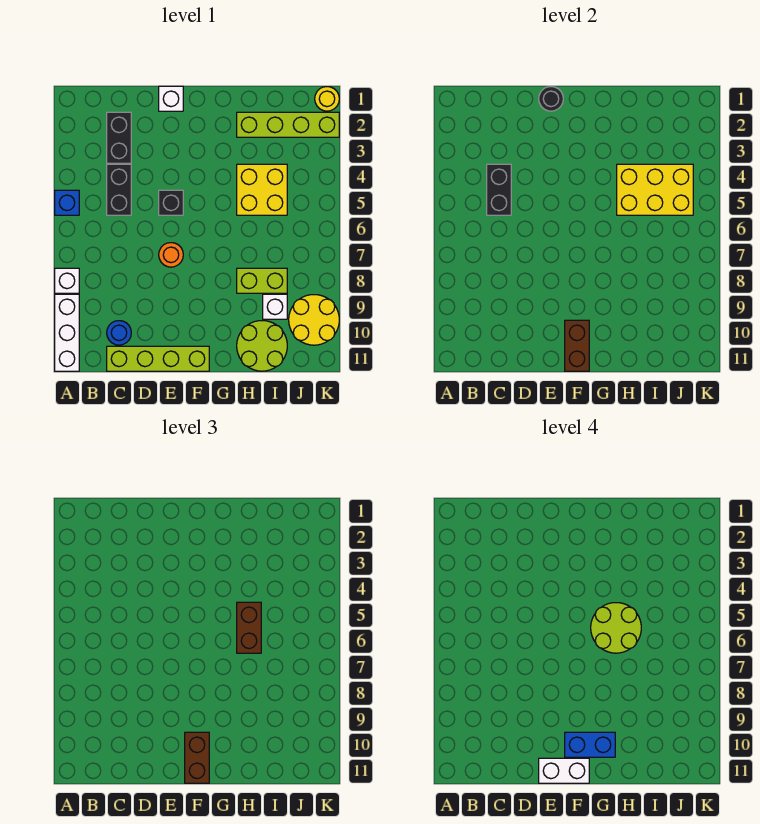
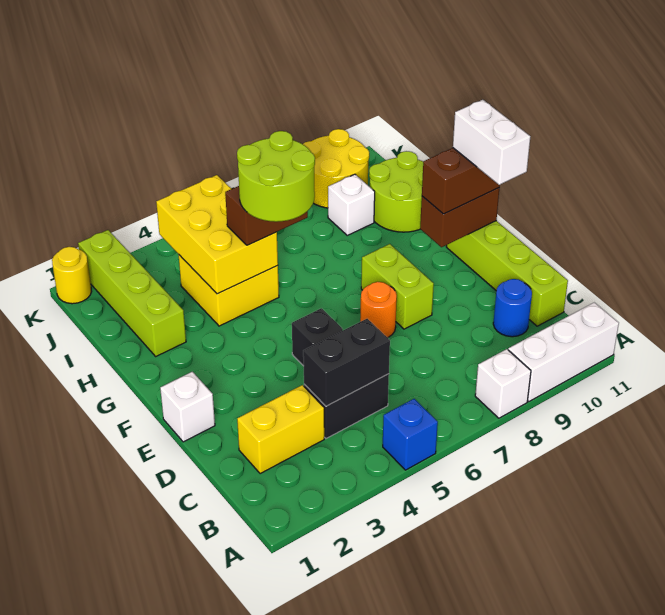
black brick C2:C3 level 1 -> yellow brick C2:C3 level 1
black round brick E1 level 2 -> none
blue brick F10:G10 level 4 -> none
lime brick H8:I8 level 1 -> lime brick E8:F8 level 1

